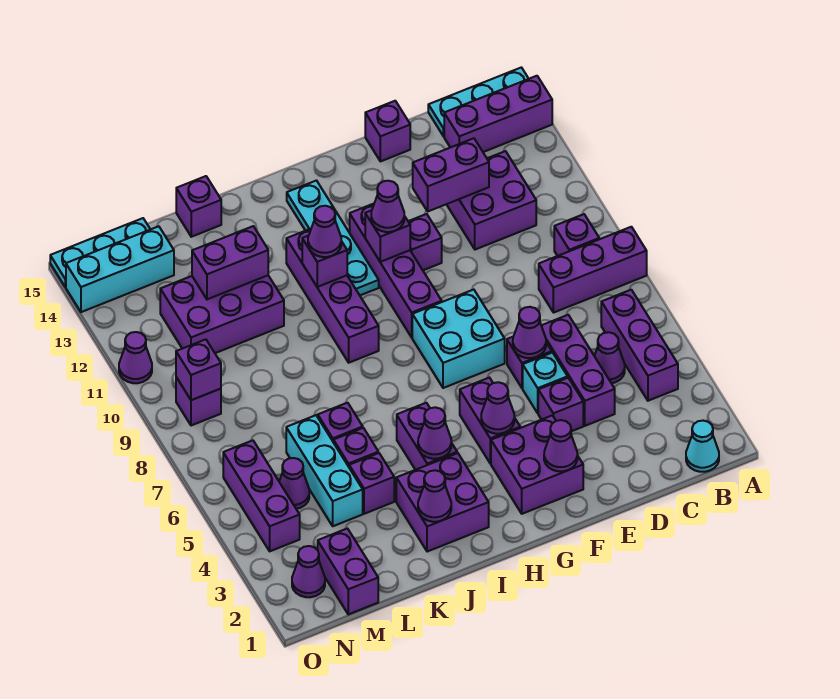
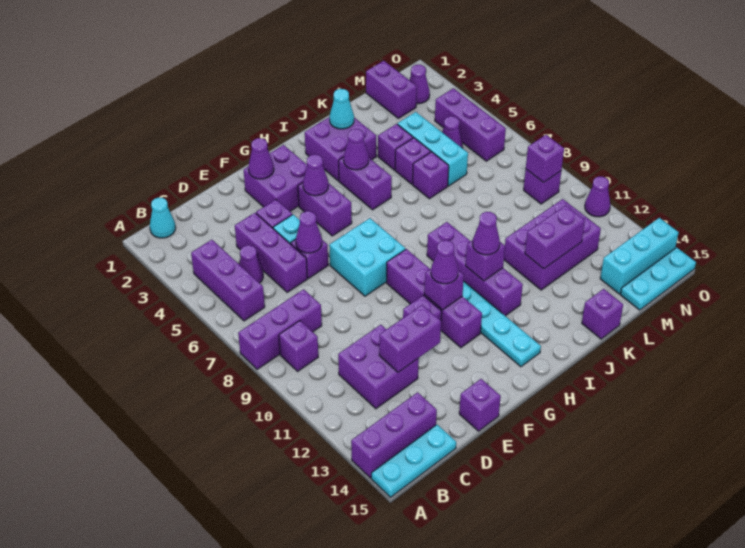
purple cone J2 level 2 -> cyan cone J2 level 2

